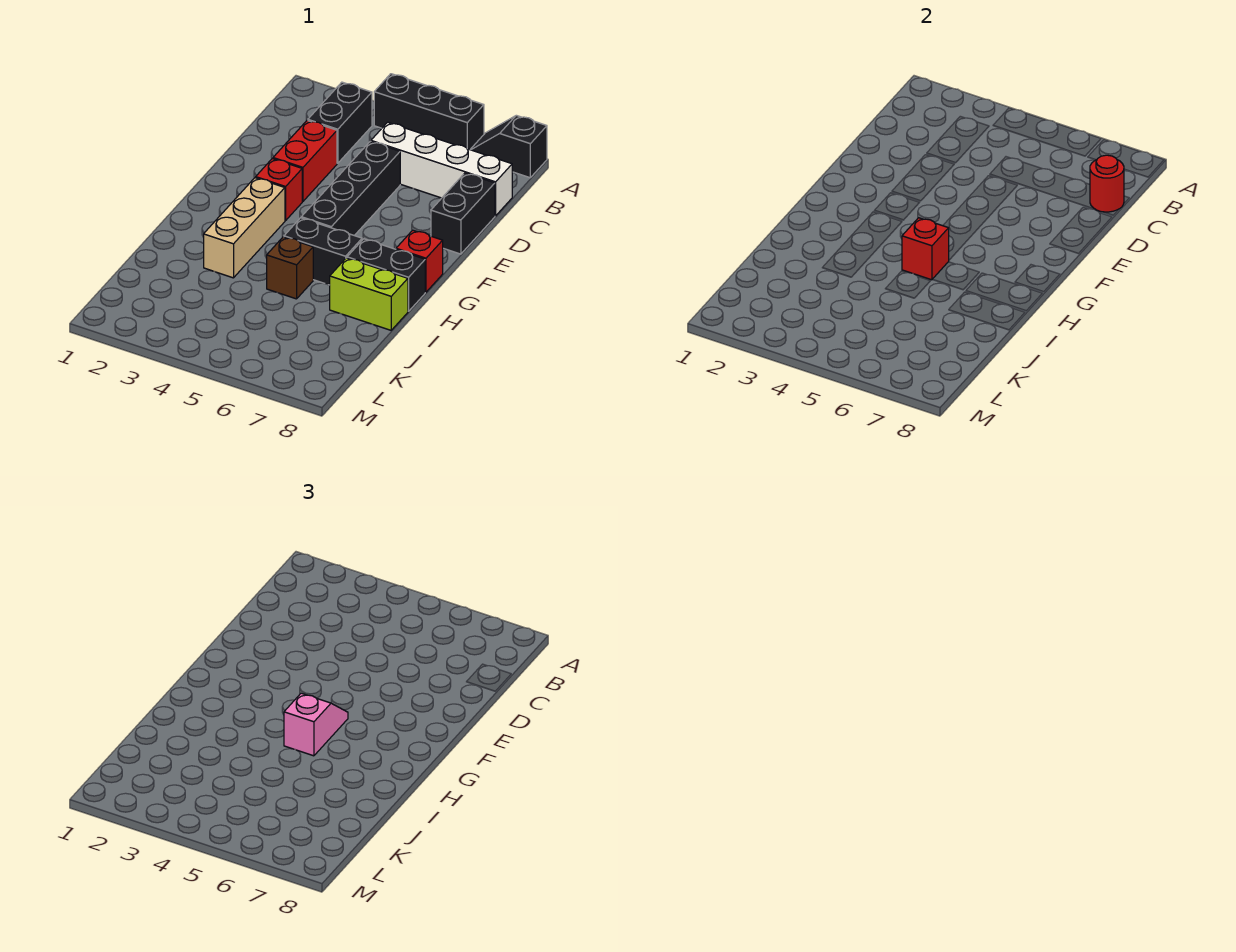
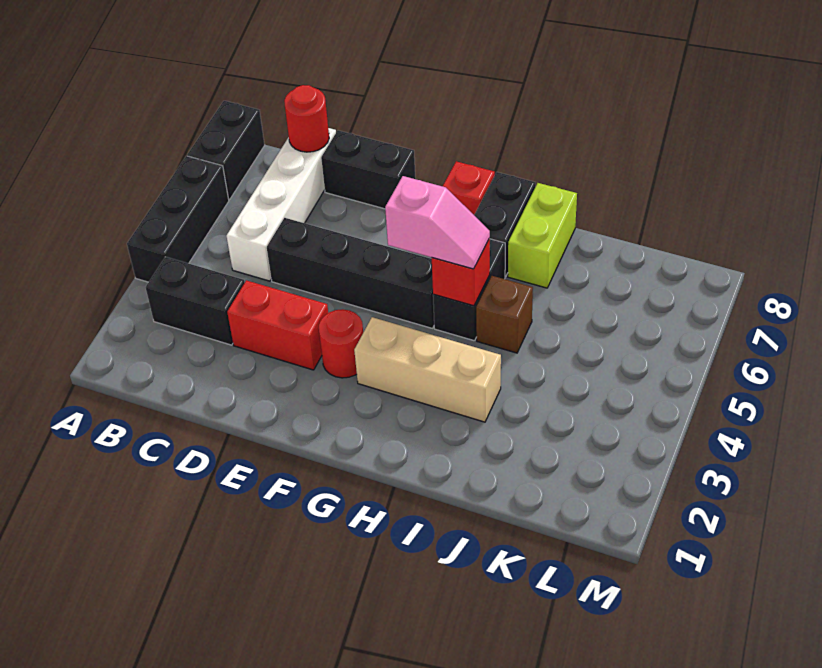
black slope A7:A8 level 1 top 8 -> black brick A7:A8 level 1
red brick F3 level 1 -> red round brick F3 level 1
pink slope G5:H5 level 3 top H -> pink slope G5:H5 level 3 top G

